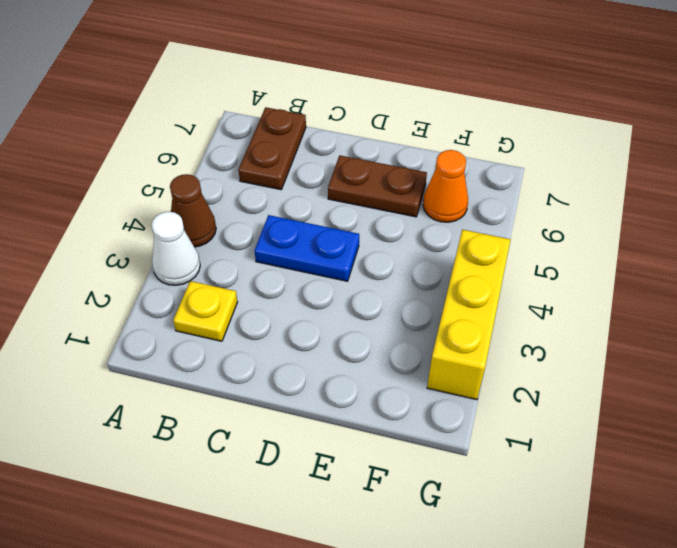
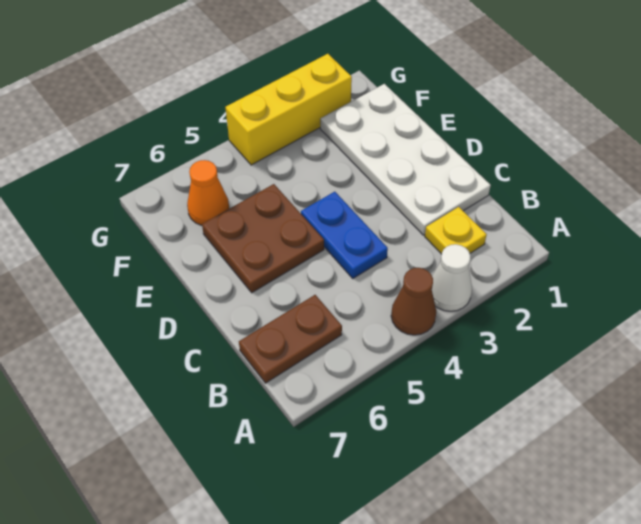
none -> white plate C1:F2 level 1
brown plate D6:E6 level 1 -> brown plate D5:E6 level 1

